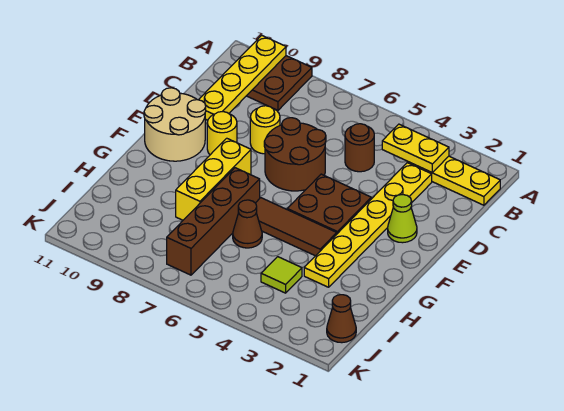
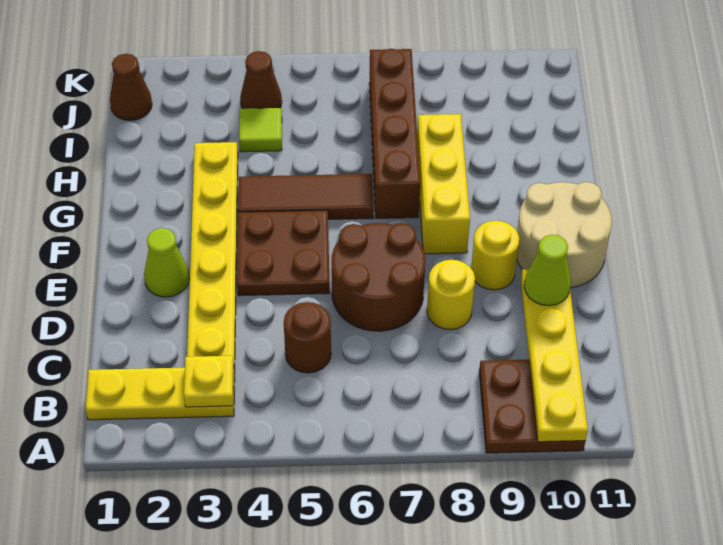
yellow plate B3:B4 level 2 -> yellow plate B3 level 2
none -> lime cone D10 level 3
brown cone H6 level 1 -> brown cone J4 level 1

